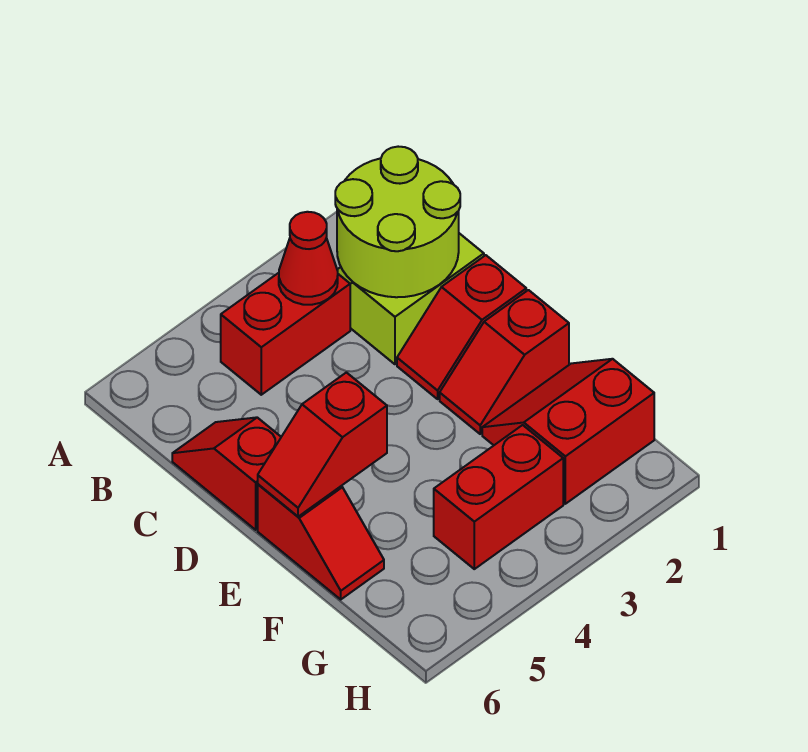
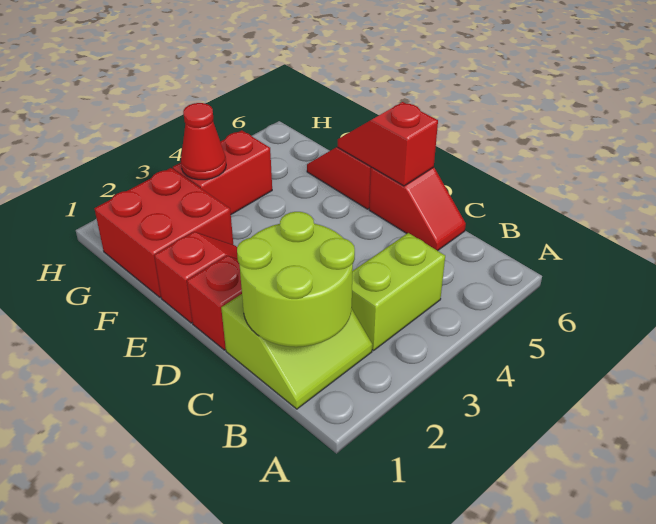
red brick B3:B4 level 1 -> lime brick B3:B4 level 1
red cone B3 level 2 -> red cone G3 level 2
red slope E5:E6 level 2 top 5 -> red slope D6:E6 level 2 top D
red slope F1:G2 level 1 top G -> red brick F1:G2 level 1

